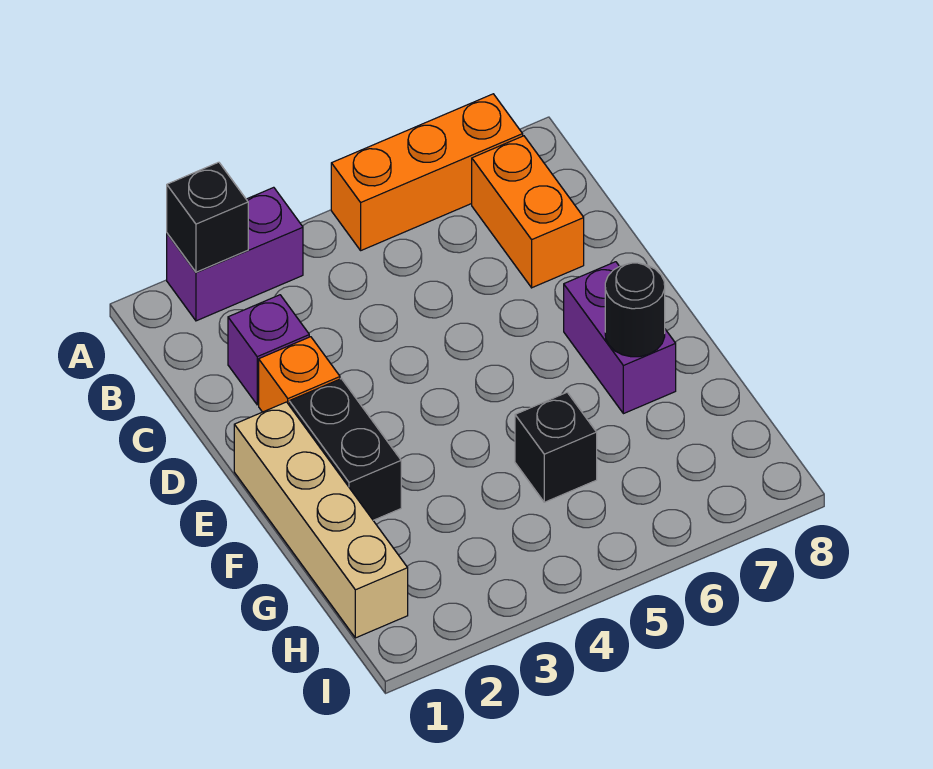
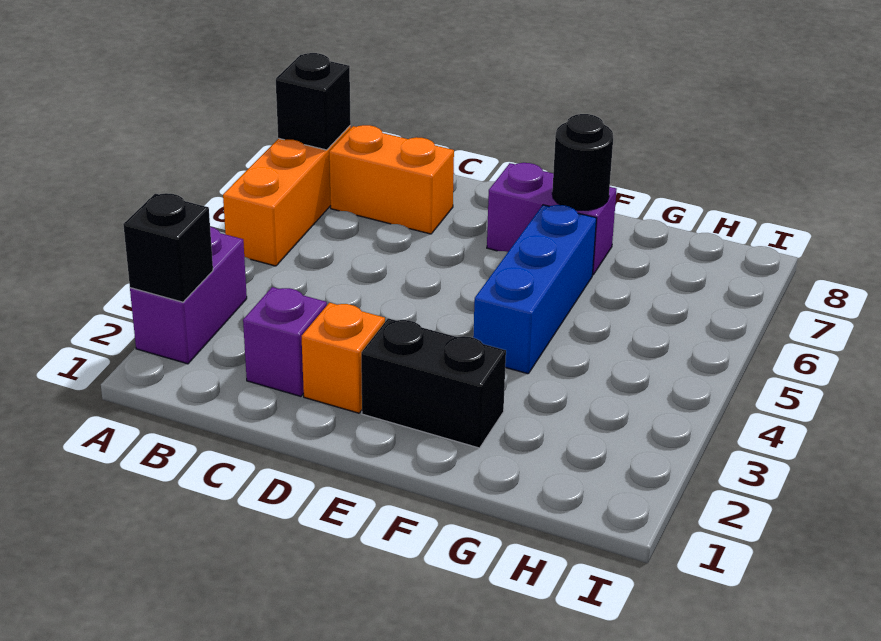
tan brick E1:H1 level 1 -> none
none -> blue brick F4:F6 level 1
black brick G5 level 1 -> black brick A7 level 2

